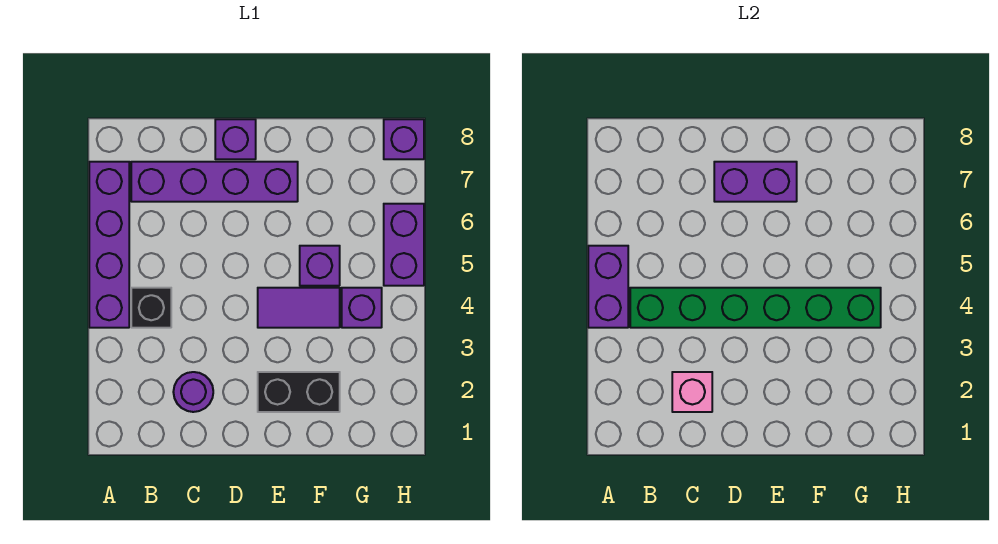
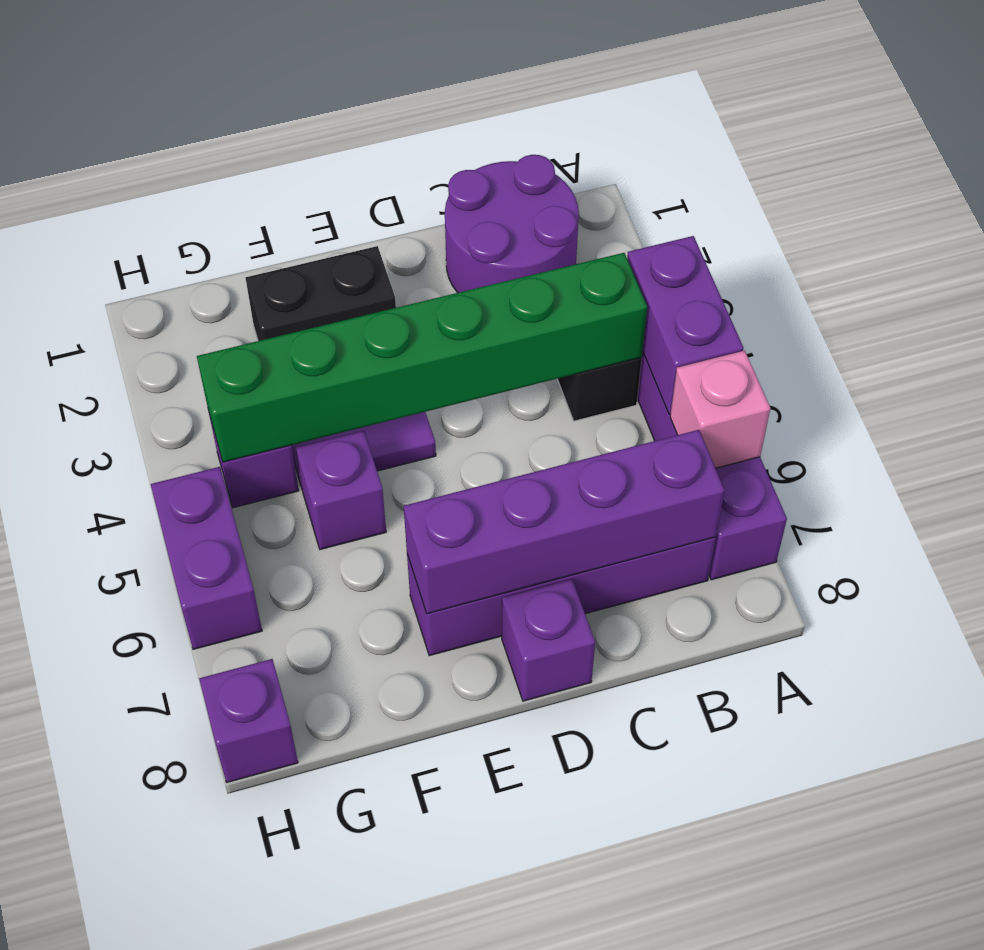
purple round brick C2 level 1 -> purple round brick B1:C2 level 1
pink brick C2 level 2 -> pink brick A6 level 2
purple brick D7:E7 level 2 -> purple brick B7:E7 level 2

